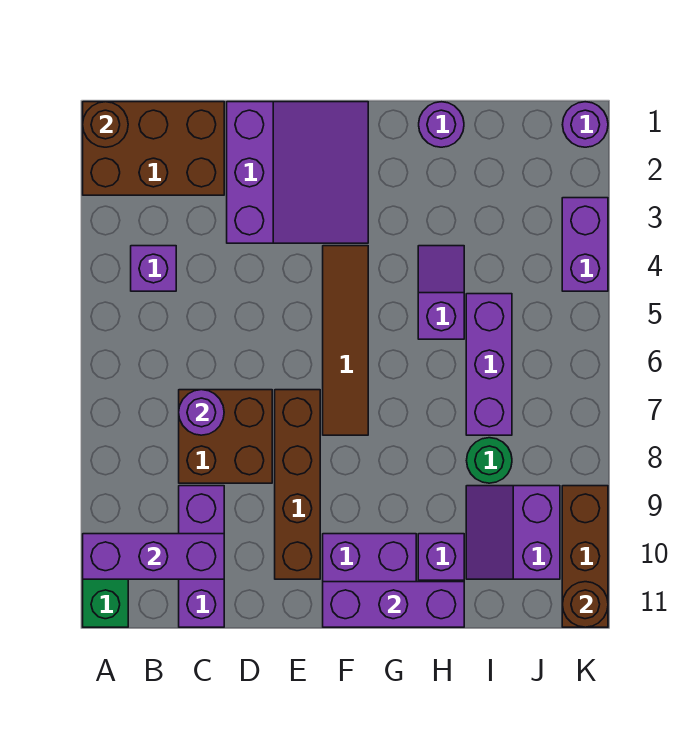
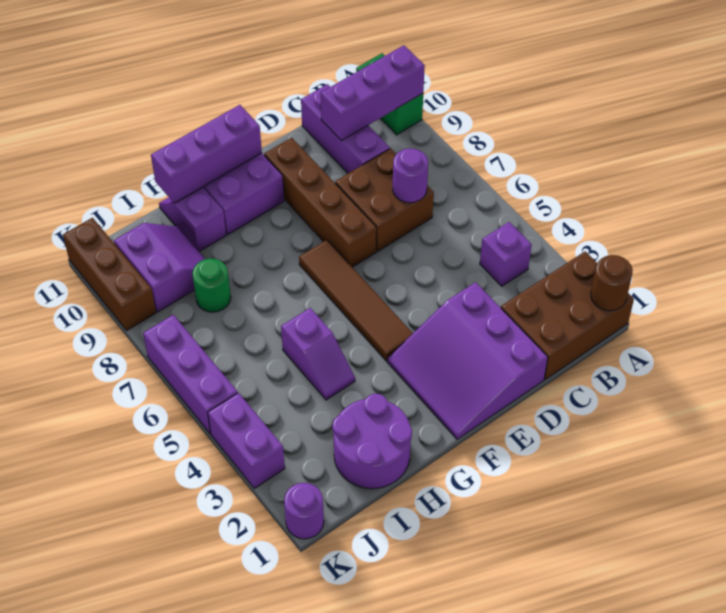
purple round brick H1 level 1 -> purple round brick H1:I2 level 1
purple brick I5:I7 level 1 -> purple brick K5:K7 level 1
brown round brick K11 level 2 -> none

